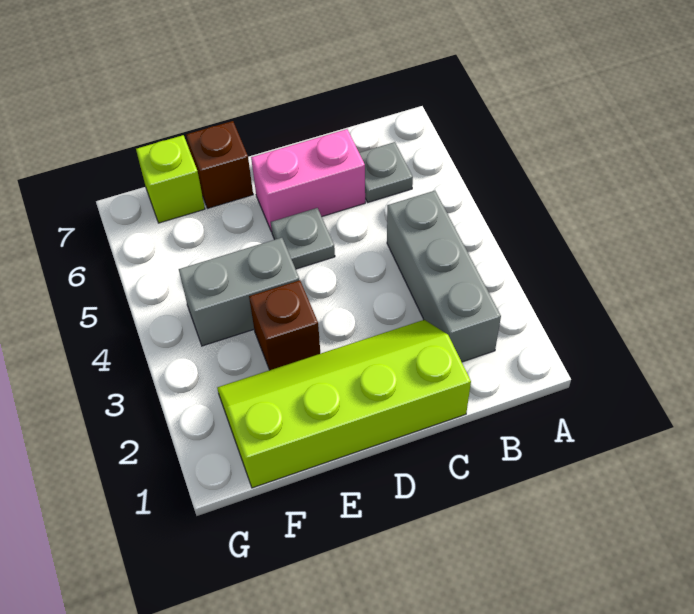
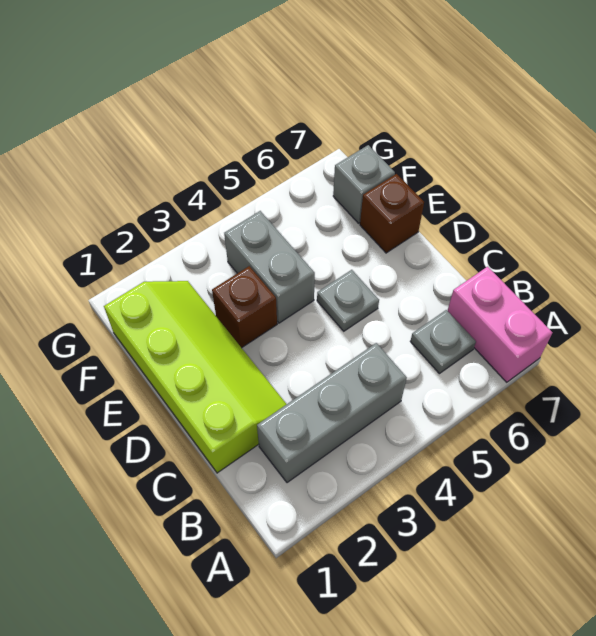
pink brick C6:D6 level 1 -> pink brick A7:B7 level 1
lime brick F7 level 1 -> grey brick F7 level 1

